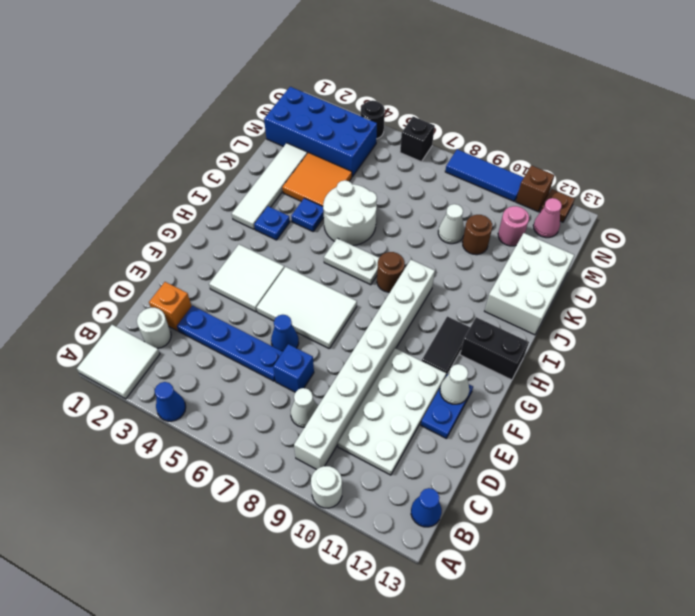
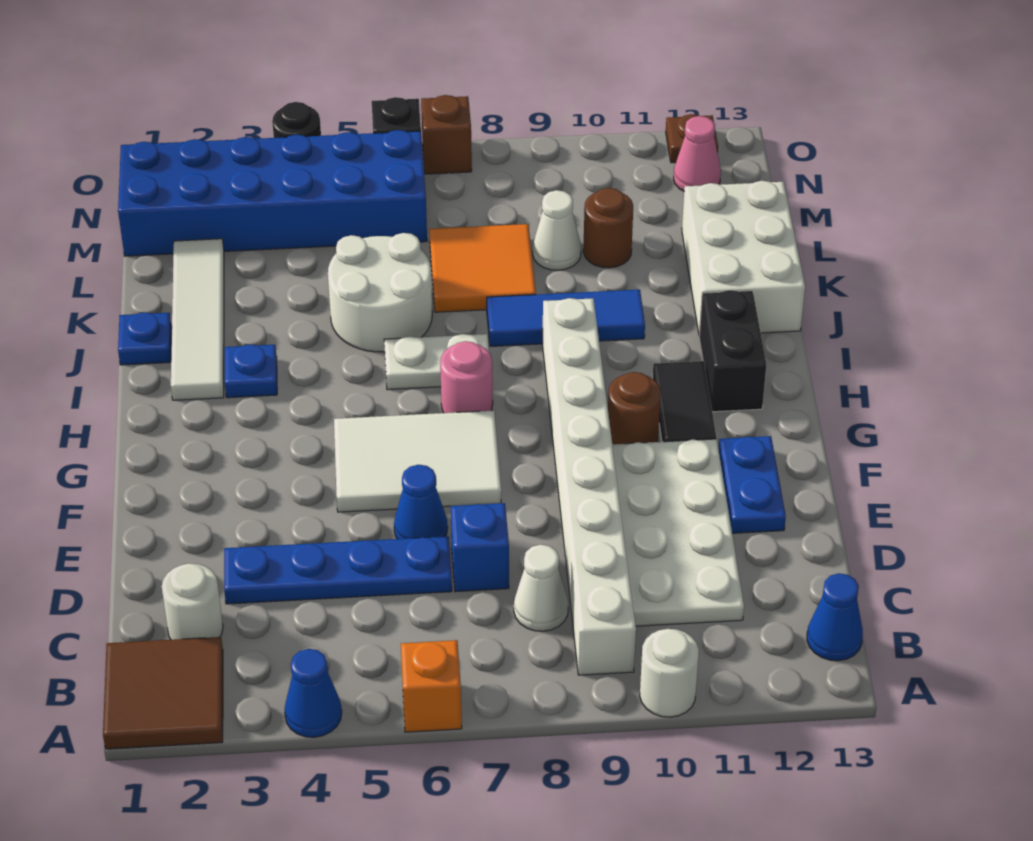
white tile A1:B2 level 1 -> brown tile A1:B2 level 1
orange brick D2 level 1 -> orange brick A6 level 1
white tile F3:G4 level 1 -> none
white cone F12 level 2 -> none
black brick H12:H13 level 1 -> black brick H12:I12 level 1
brown round brick I8 level 1 -> brown round brick G10 level 1
blue plate J4 level 1 -> blue plate J1 level 1
orange tile K3:L4 level 1 -> orange tile K7:L8 level 1
blue brick M1:N4 level 1 -> blue brick M1:N6 level 1
pink round brick M11 level 1 -> pink round brick H7 level 1
blue tile O8:O10 level 1 -> blue tile J8:J10 level 1
brown brick O11 level 1 -> brown brick O7 level 1

